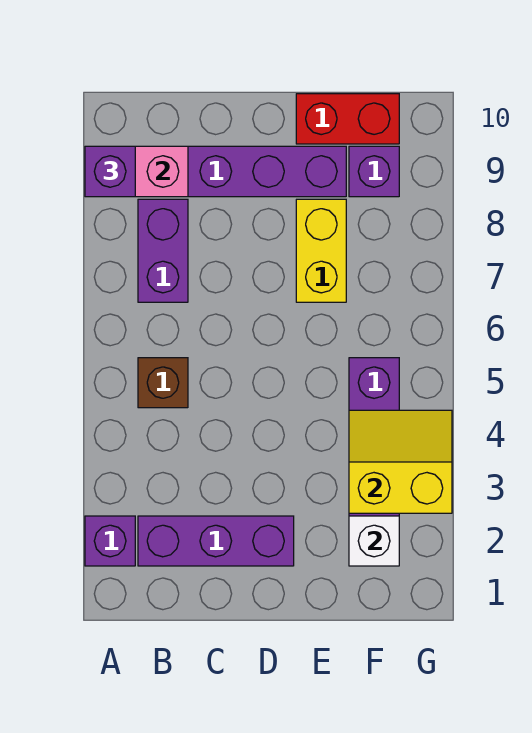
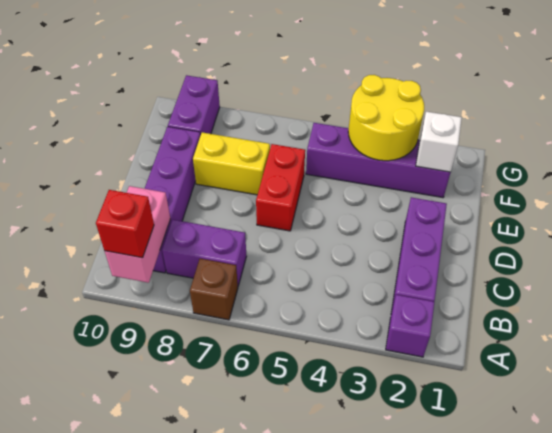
purple brick A9 level 3 -> red brick A9 level 3
brown brick B5 level 1 -> brown brick A7 level 1
red brick E10:F10 level 1 -> red brick D6:E6 level 1
yellow slope F3:G4 level 2 top 3 -> yellow round brick F3:G4 level 2
purple brick F9 level 1 -> purple brick F9:G9 level 1

